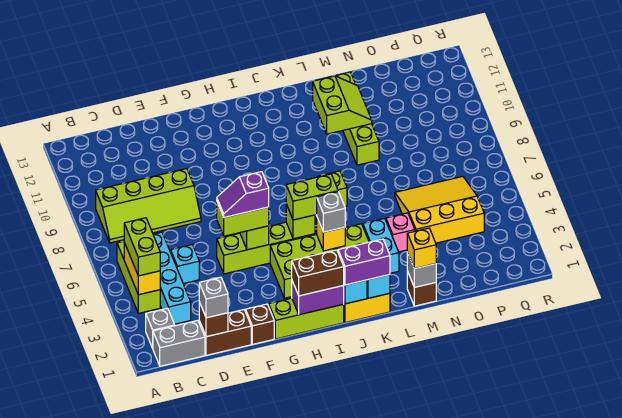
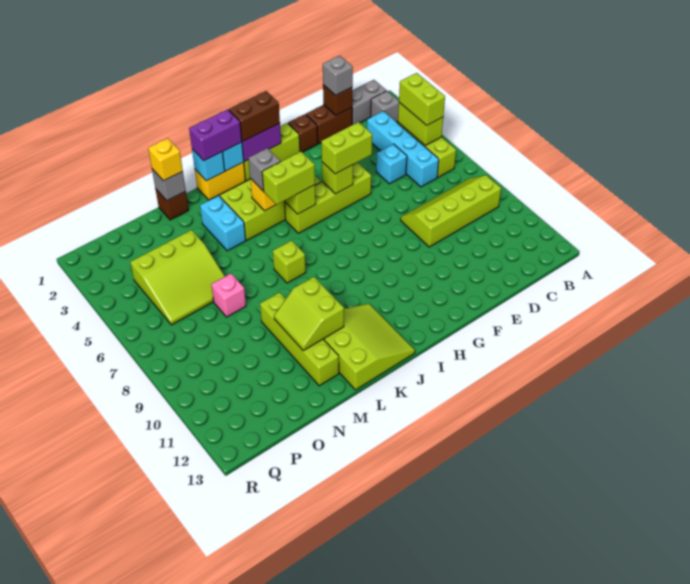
yellow brick B4:B5 level 2 -> lime brick B4:B5 level 2
purple slope F5:G5 level 4 top G -> none
none -> lime slope J11:L13 level 1 top L
pink brick M4 level 1 -> pink brick N7 level 1
yellow slope N4:P6 level 1 top 4 -> lime slope N4:P6 level 1 top 4

